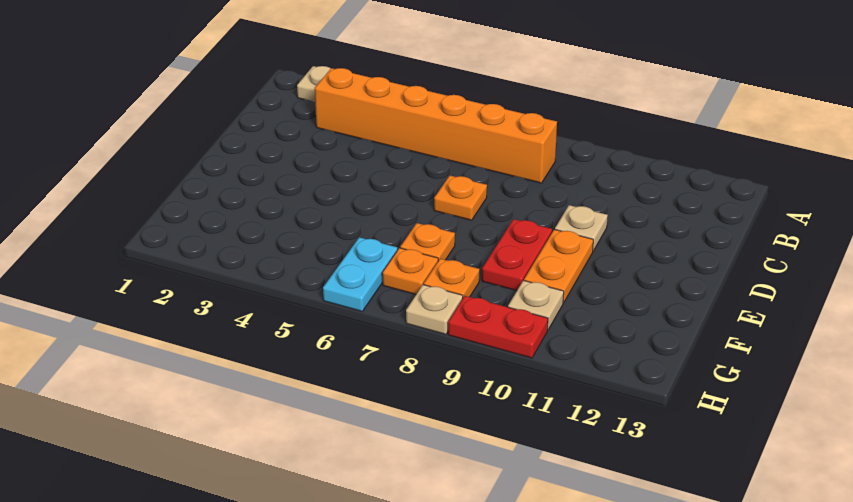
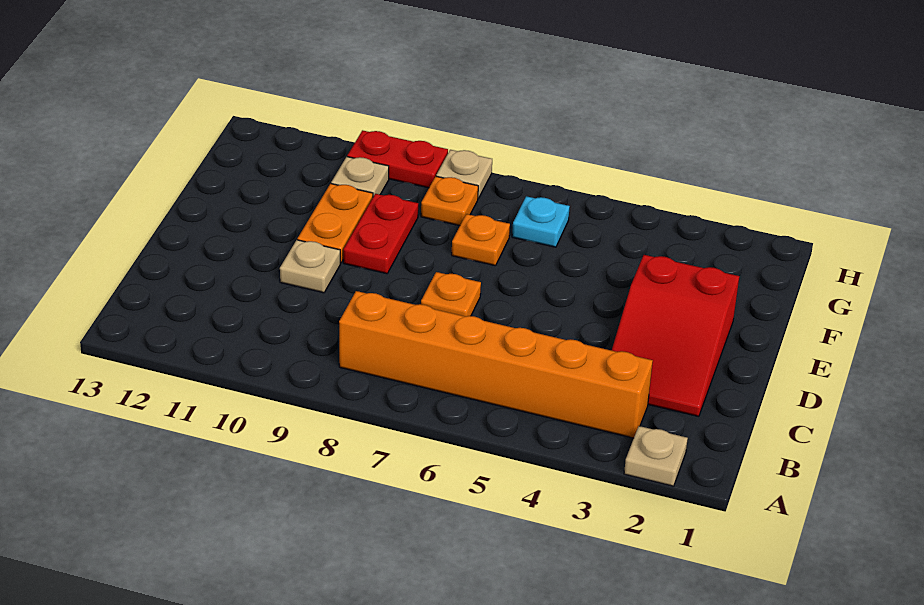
none -> red slope C2:E3 level 1 top E
cyan plate G6:H6 level 1 -> cyan plate G6 level 1
orange plate G7 level 1 -> none

